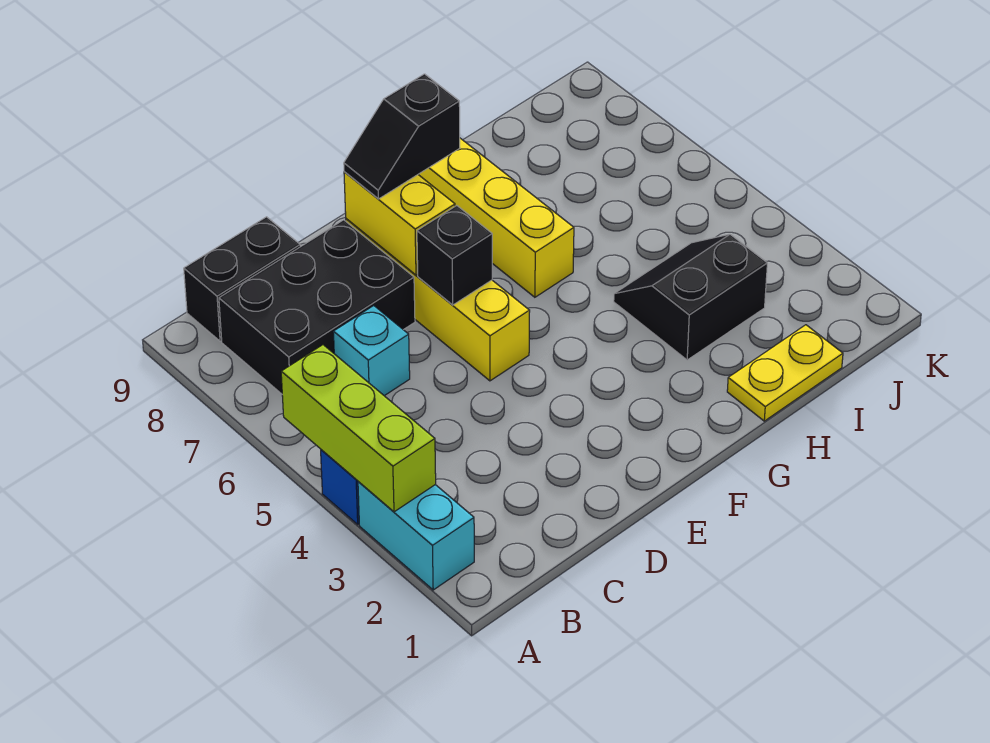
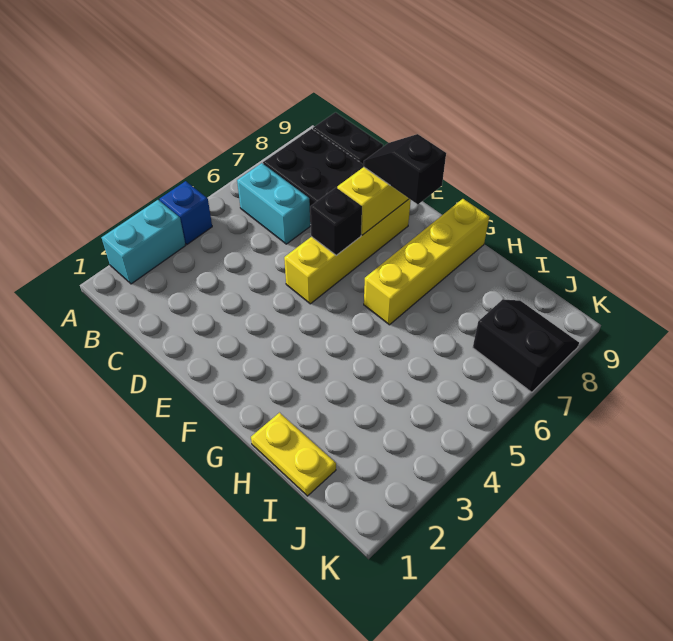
lime brick A3:A5 level 2 -> none
cyan brick C6 level 1 -> cyan brick B6:C6 level 1
black slope H3:I4 level 1 top 3 -> black slope J7:K8 level 1 top 7

